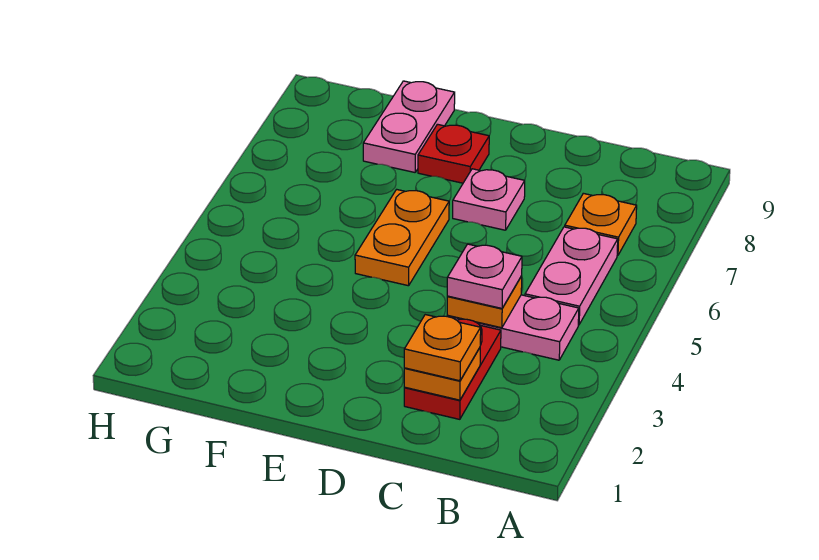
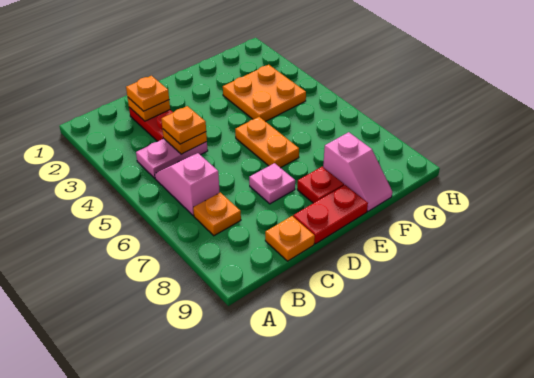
pink plate B5:B6 level 1 -> pink slope B5:B6 level 1 top 6
pink plate C4 level 3 -> orange plate C4 level 3
none -> orange plate C9 level 1
none -> red plate D9:E9 level 1
none -> orange plate F3:G4 level 1
pink plate F8:F9 level 1 -> pink slope F8:F9 level 1 top 8

